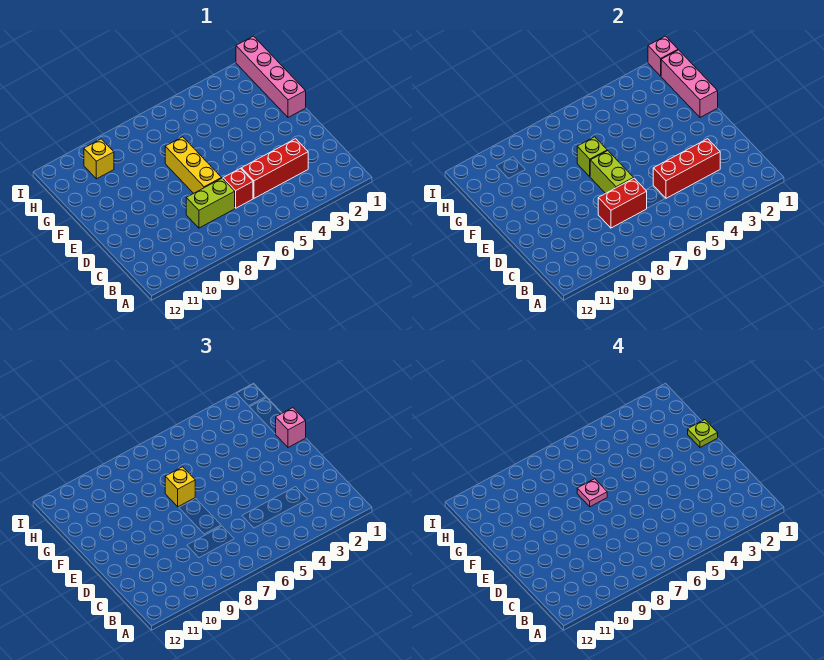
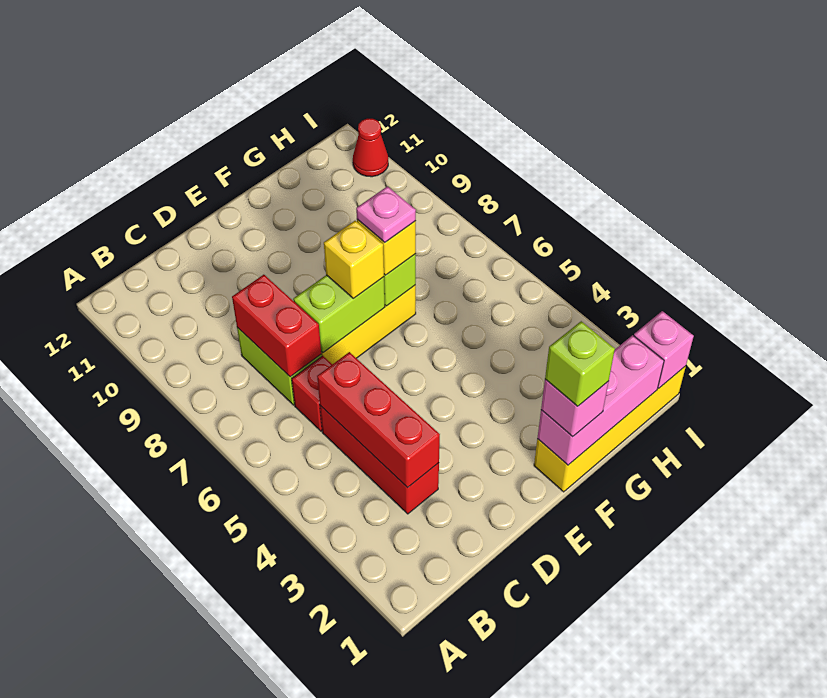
pink brick F1:I1 level 1 -> yellow brick F1:I1 level 1
lime plate F1 level 4 -> lime brick F1 level 4
yellow brick H10 level 1 -> yellow brick E7 level 3
none -> red cone I11 level 1

